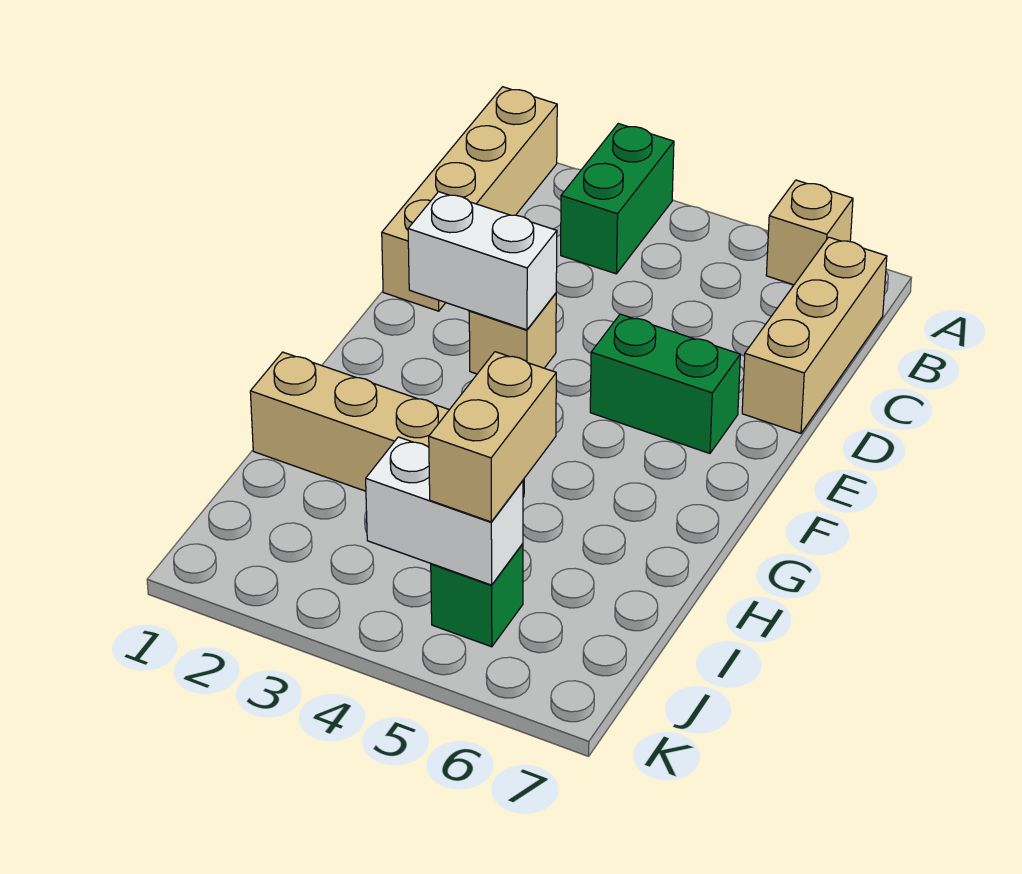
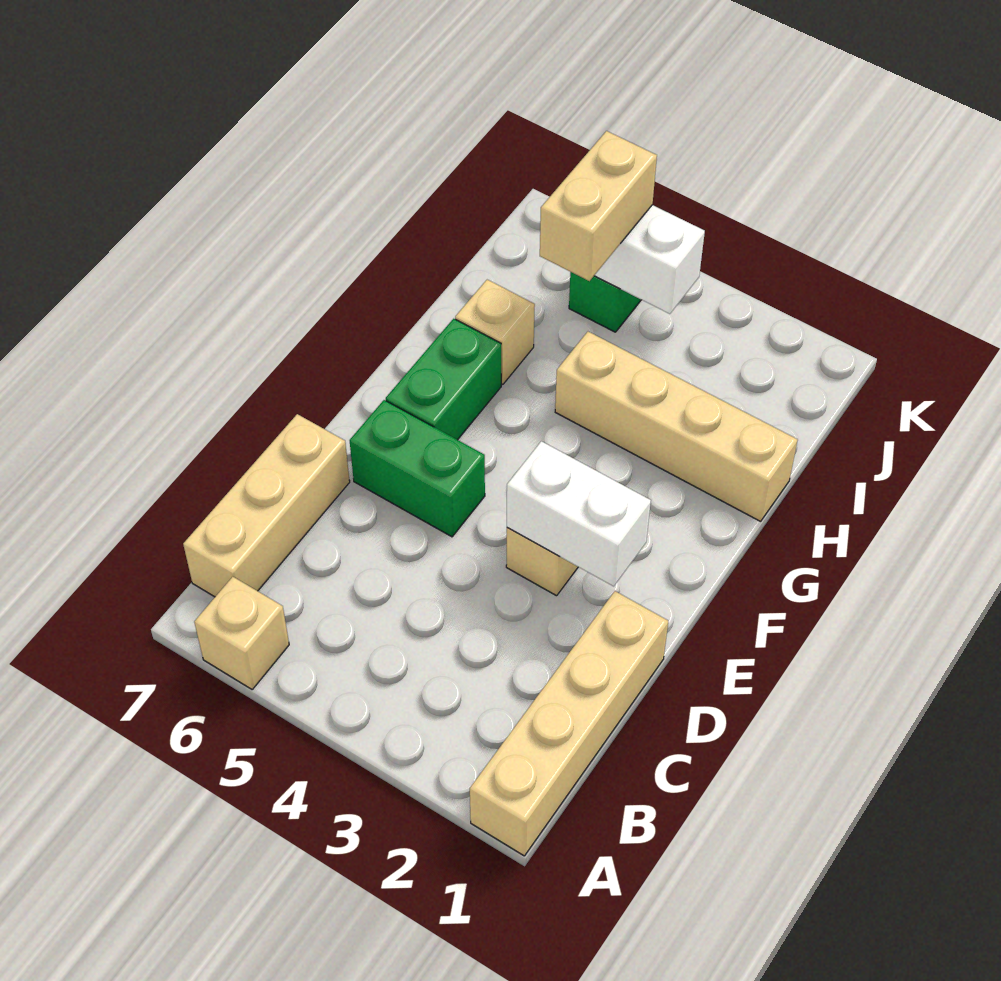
green brick A3:B3 level 1 -> green brick F6:G6 level 1
none -> tan brick H6 level 1

